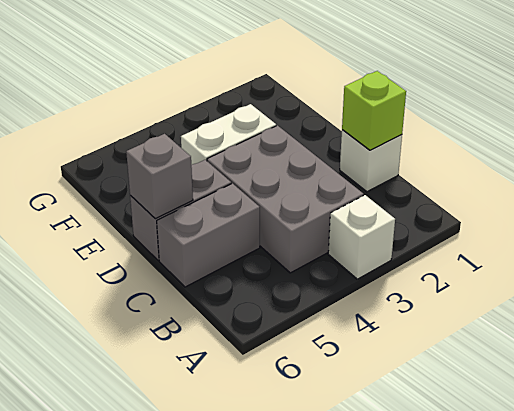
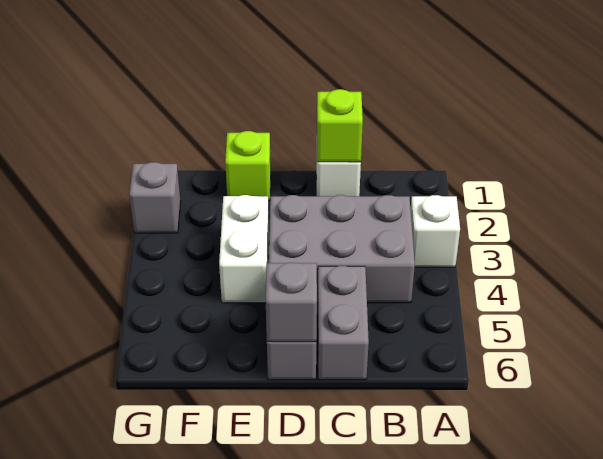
none -> lime brick E1 level 1
none -> grey brick G2 level 1

